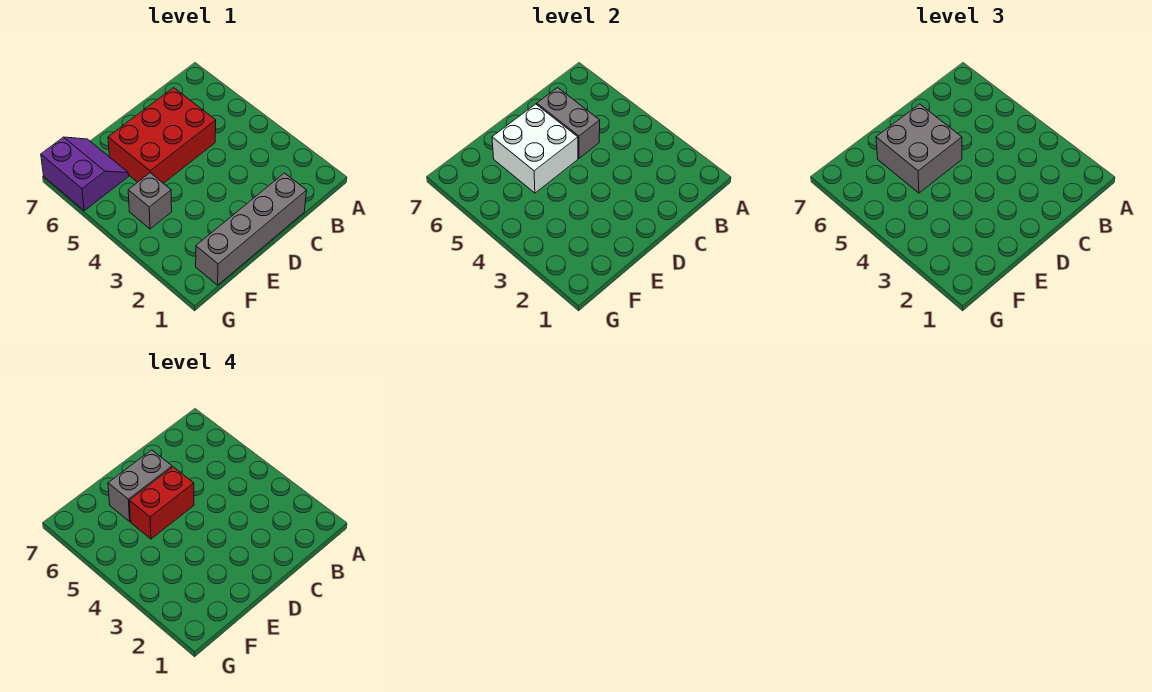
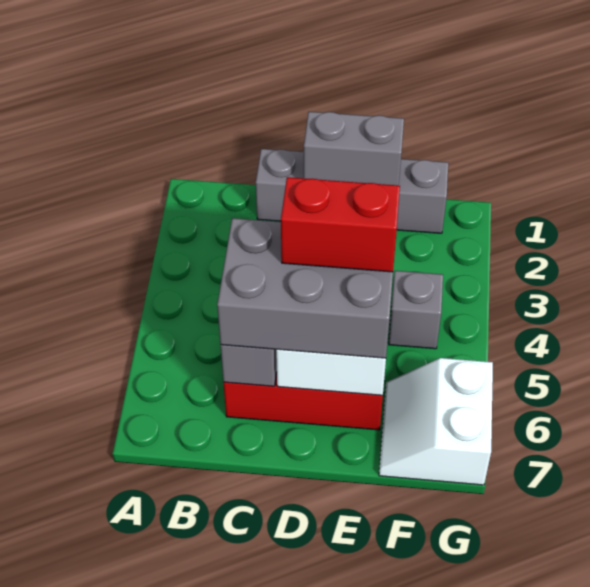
grey brick D5:E6 level 3 -> grey brick C5:E6 level 3
grey brick D6:E6 level 4 -> grey brick D1:E1 level 2
purple slope F6:G7 level 1 top G -> white slope F6:G7 level 1 top G

